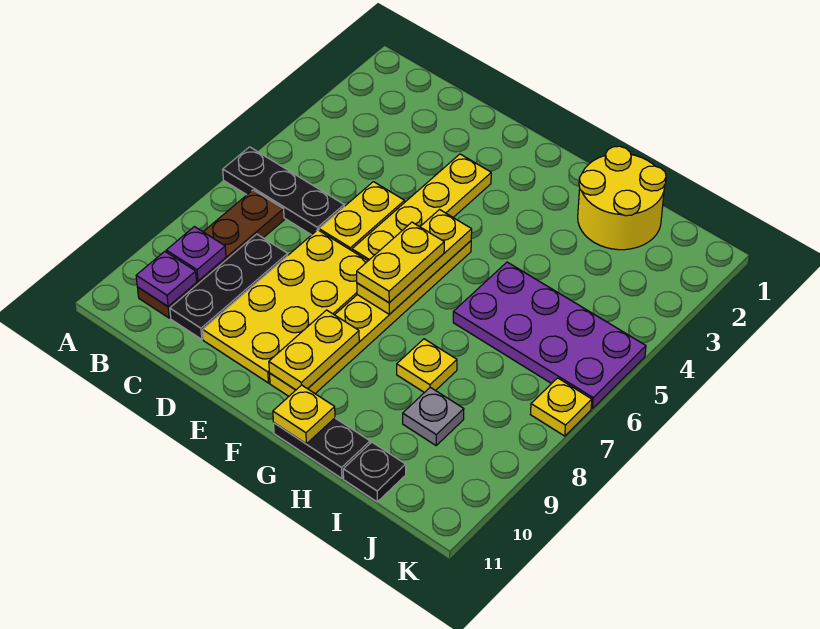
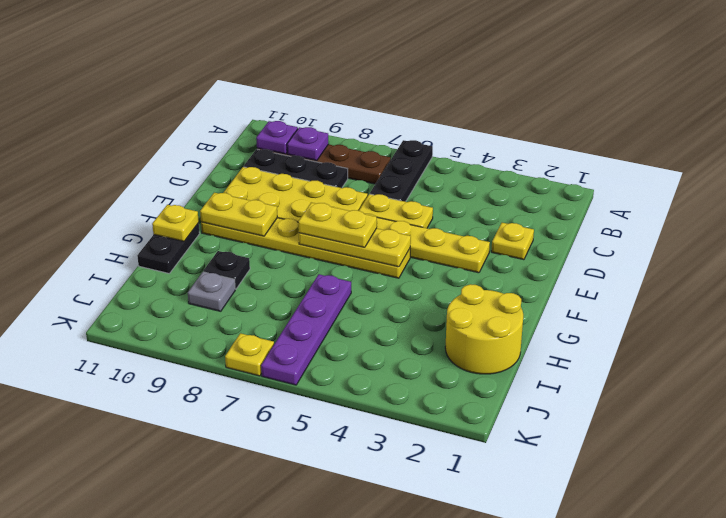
purple plate H5:K6 level 1 -> purple plate H6:K6 level 1
yellow plate H8 level 1 -> yellow plate D2 level 1
black plate I11 level 1 -> black plate H9 level 1

